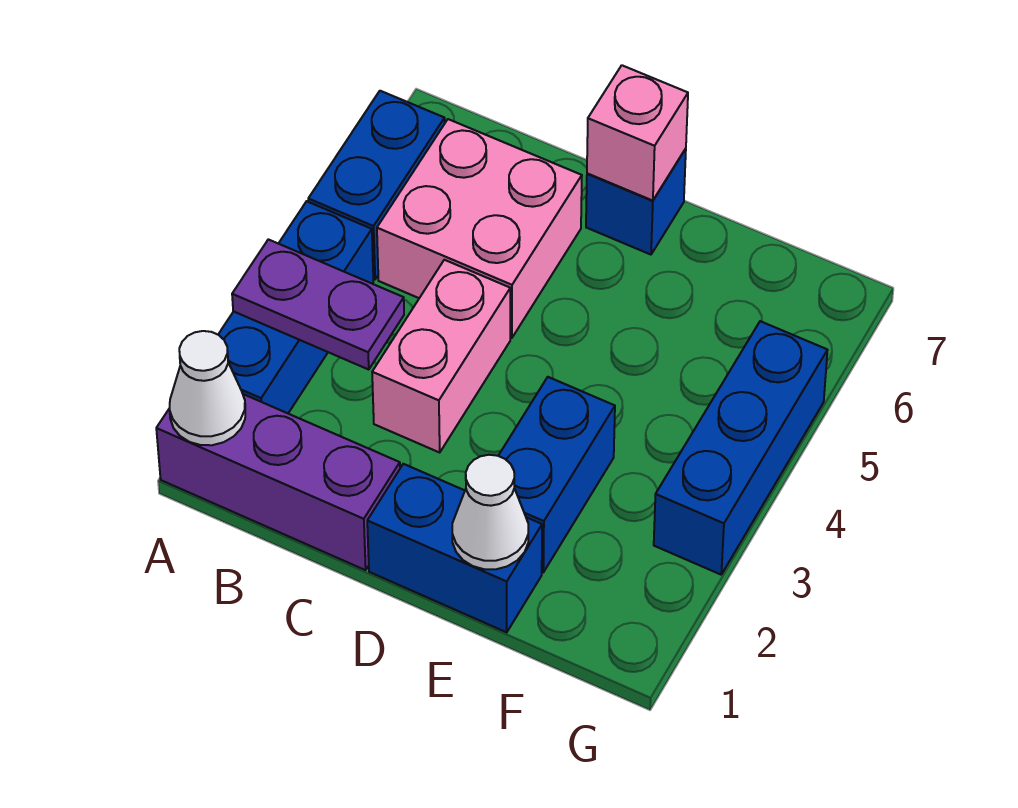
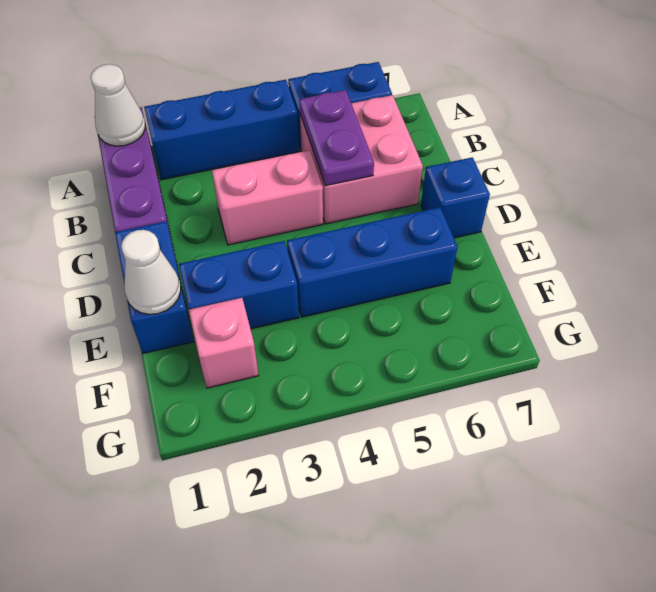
purple plate A3:B3 level 2 -> purple plate B5:C5 level 2
pink brick D7 level 2 -> pink brick F2 level 1
blue brick G3:G5 level 1 -> blue brick E4:E6 level 1

